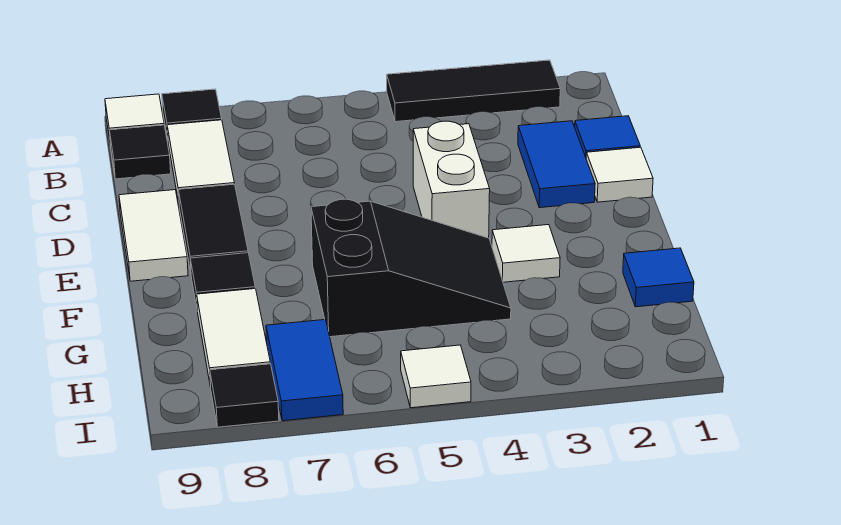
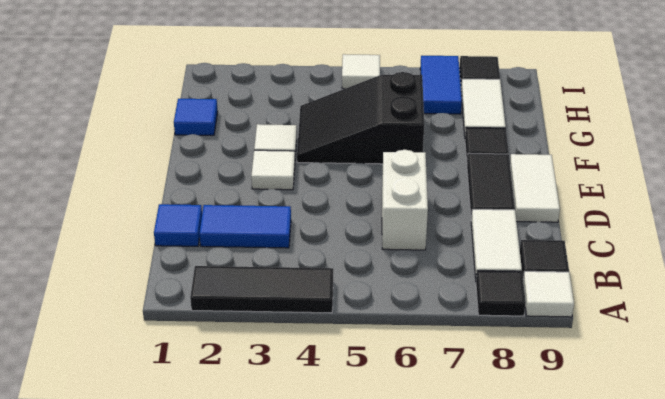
blue tile C2:D2 level 1 -> blue tile C2:C3 level 1
white tile D1 level 1 -> white tile E3 level 1
white brick D4:E4 level 1 -> white brick C6:D6 level 1

